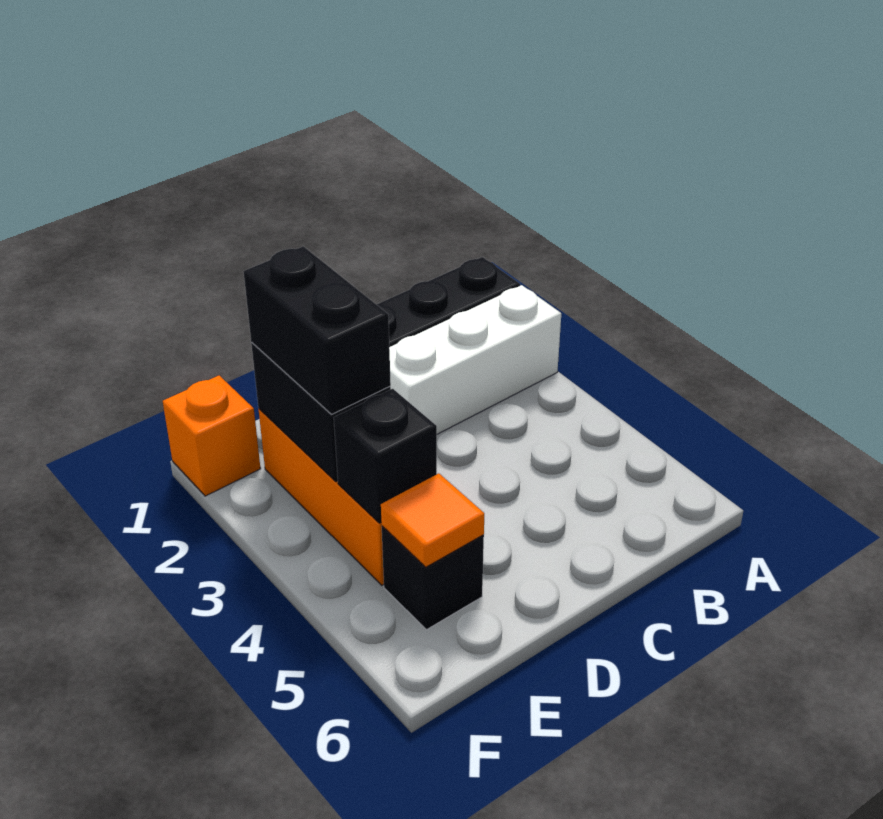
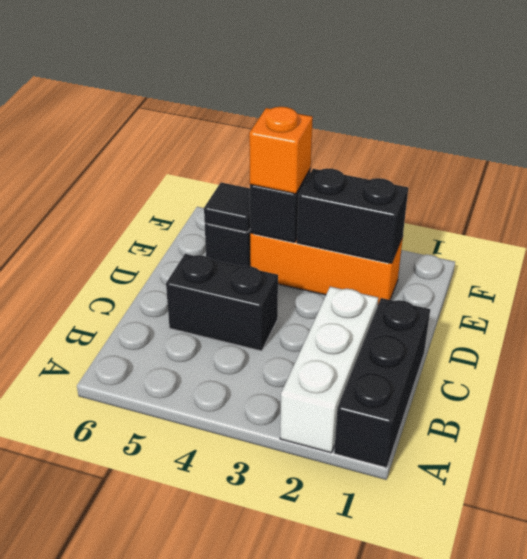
black brick E2:E3 level 3 -> black brick C4:C5 level 1
orange tile E5 level 2 -> black tile E5 level 2
orange brick F1 level 1 -> orange brick E4 level 3

